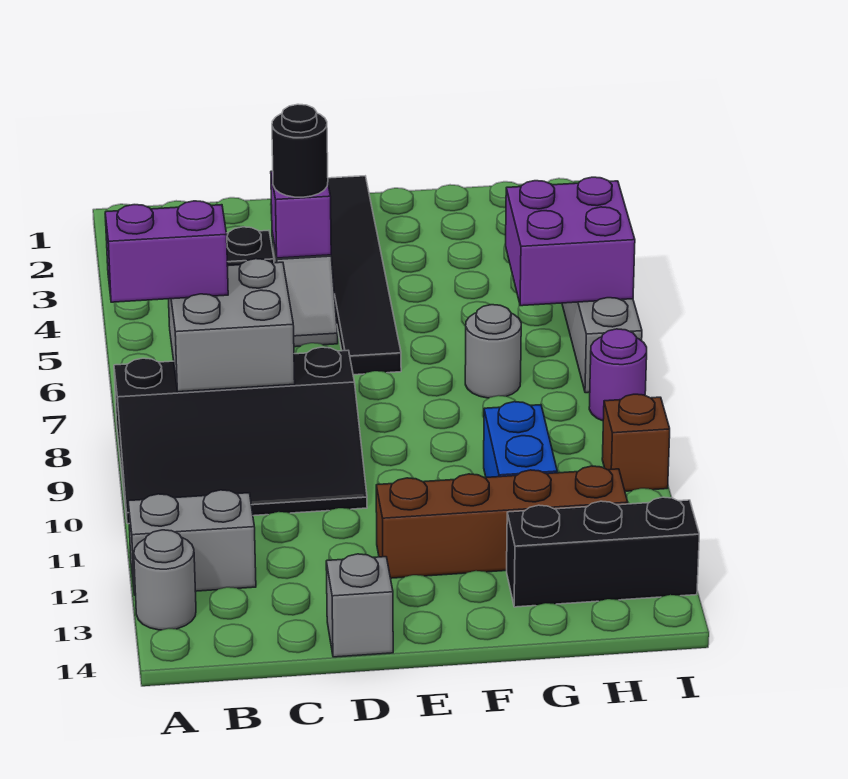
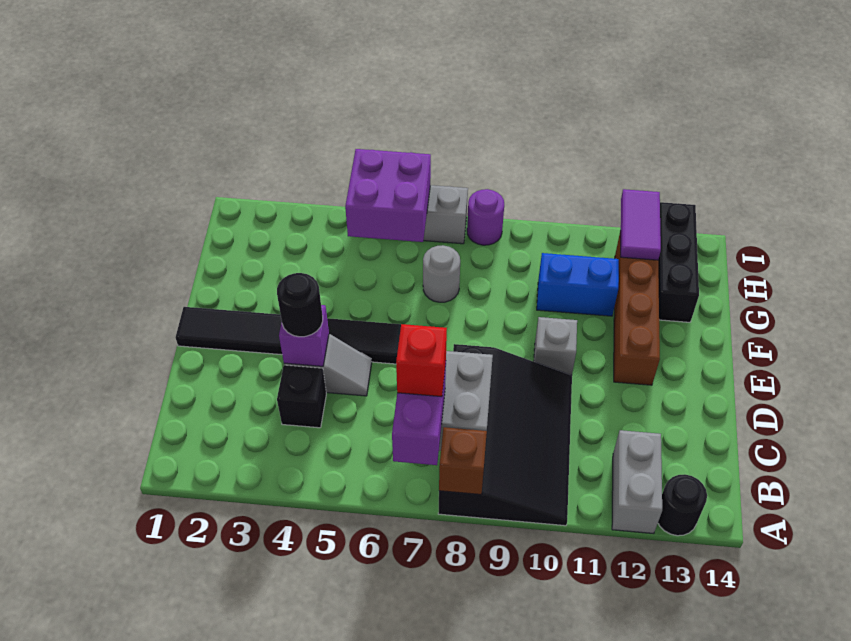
grey round brick A13 level 1 -> black round brick A13 level 1
none -> red brick B7 level 4
grey brick D14 level 1 -> grey brick E10 level 1
none -> purple tile H12:I12 level 2
brown brick I10 level 1 -> brown brick A8 level 2

